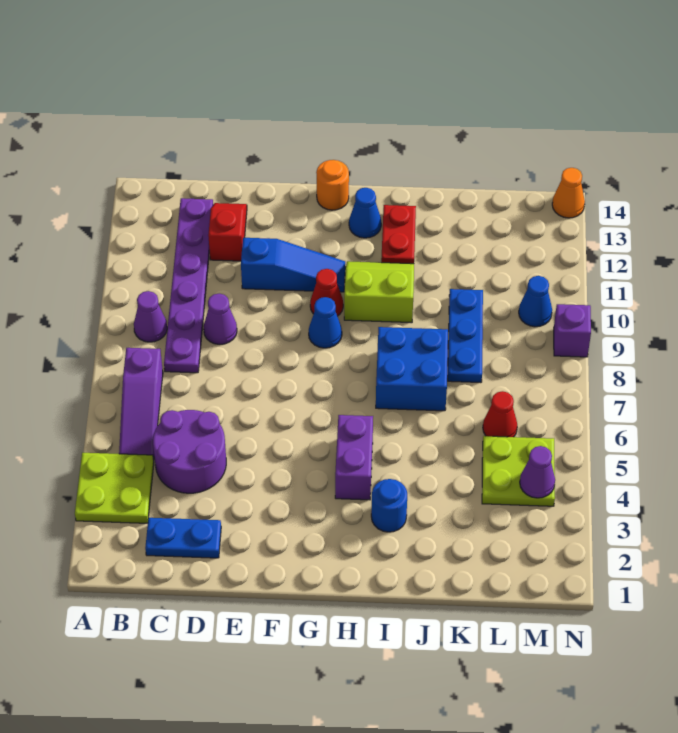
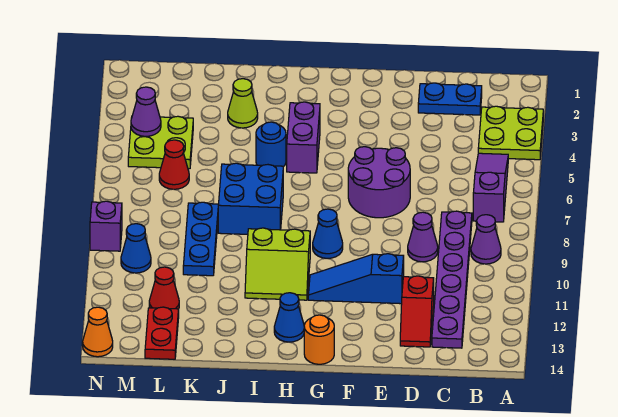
purple round brick C4:D5 level 1 -> purple round brick E6:F7 level 1
red cone G10 level 1 -> red cone L12 level 1
blue round brick I3 level 1 -> blue round brick I5 level 1
red plate I12:I13 level 1 -> red plate L13:L14 level 1
none -> lime cone J3 level 1

